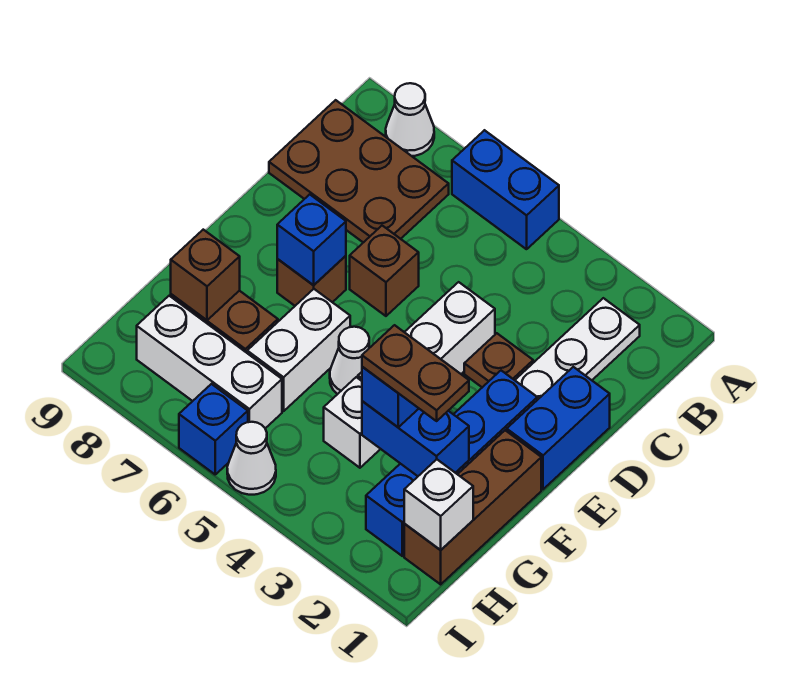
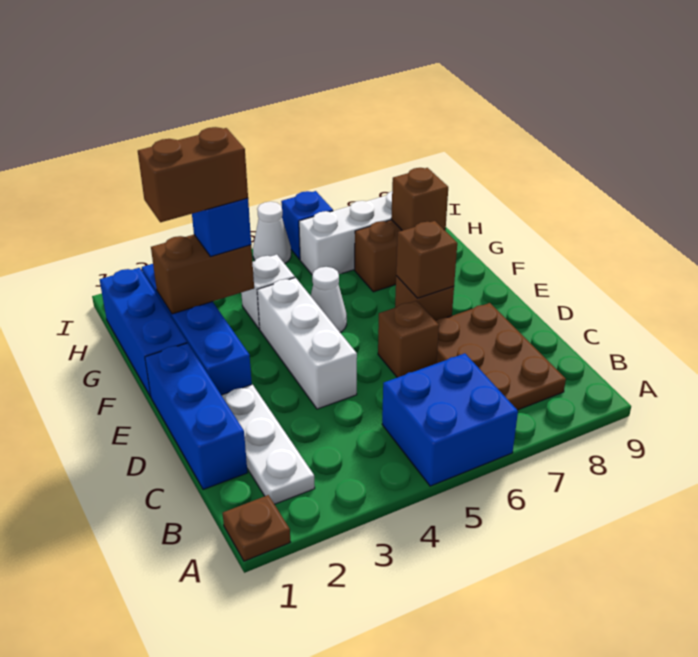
blue brick A5:A6 level 1 -> blue brick A5:B6 level 1
white cone A8 level 1 -> none
brown plate B7:C9 level 1 -> brown plate B7:D8 level 1
blue brick D1:E1 level 1 -> blue brick C1:E1 level 1
brown plate D3 level 1 -> brown plate A1 level 1
blue brick E7 level 2 -> brown brick E7 level 2
brown brick F1:H1 level 1 -> blue brick F1:H1 level 1
white brick F6:G6 level 1 -> none
blue brick G2:G3 level 2 -> brown brick G2:G3 level 2
brown plate G2:G3 level 4 -> brown brick G2:G3 level 4
white brick H1 level 2 -> none

